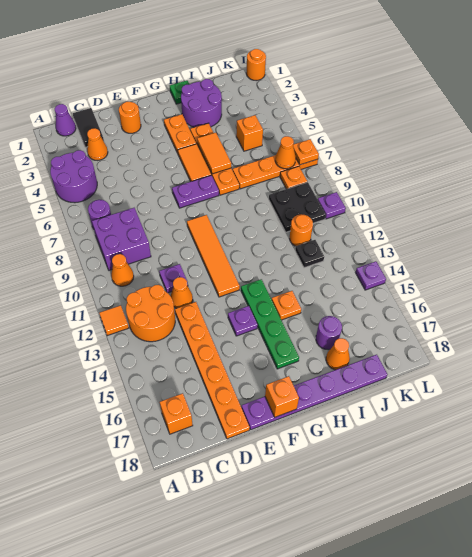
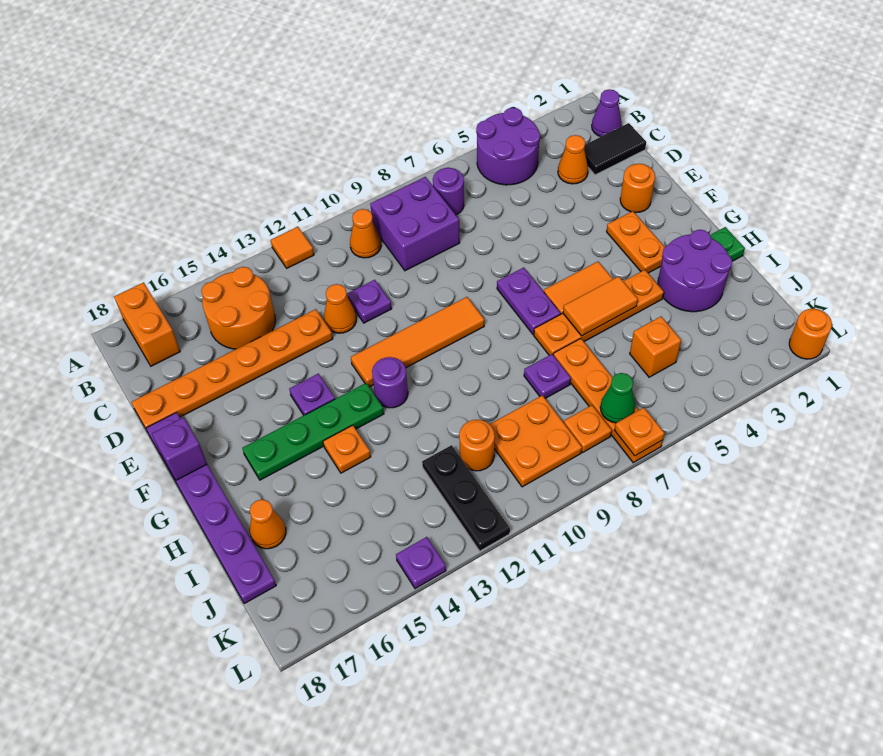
orange round brick B12:C13 level 1 -> orange round brick B14:C15 level 1
orange brick B17 level 1 -> orange brick A17:B17 level 1
orange brick F18 level 2 -> purple brick F18 level 2
orange plate G3:G4 level 1 -> orange plate F3:G3 level 1
purple round brick I16 level 1 -> purple round brick G12 level 1
black plate J9:K10 level 1 -> orange plate J9:K10 level 1
black plate J12 level 1 -> black plate J12:L12 level 1
orange cone K7 level 2 -> green cone K7 level 2
purple plate L10 level 1 -> purple plate I8 level 1

